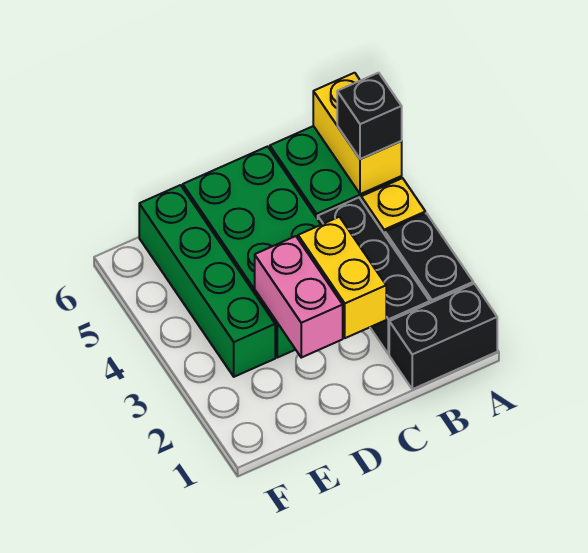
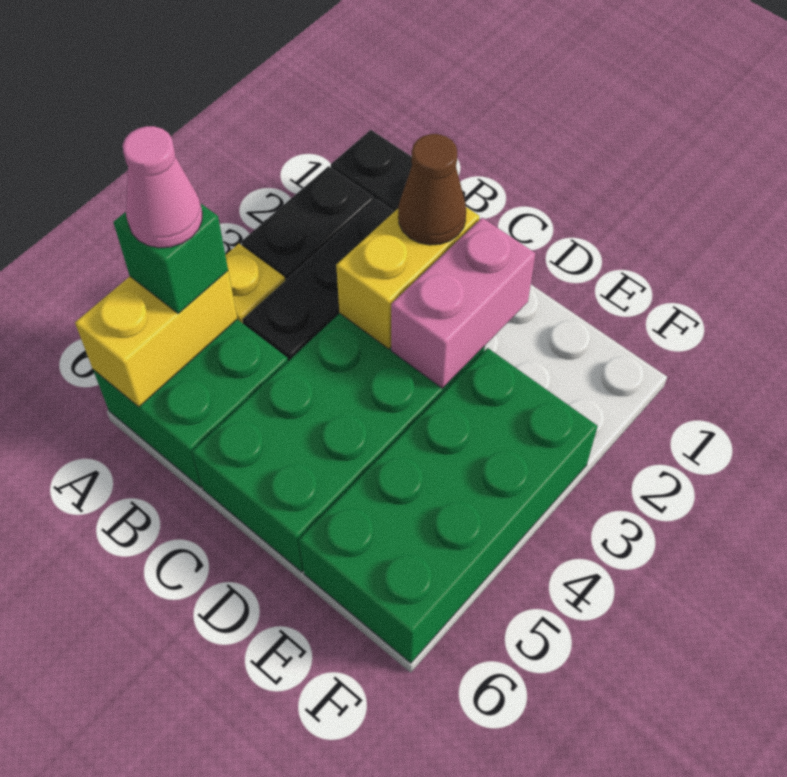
black brick A5 level 3 -> green brick A5 level 3
none -> pink cone A5 level 4
none -> brown cone C2 level 3
green brick E3:E6 level 1 -> green brick E3:F6 level 1

